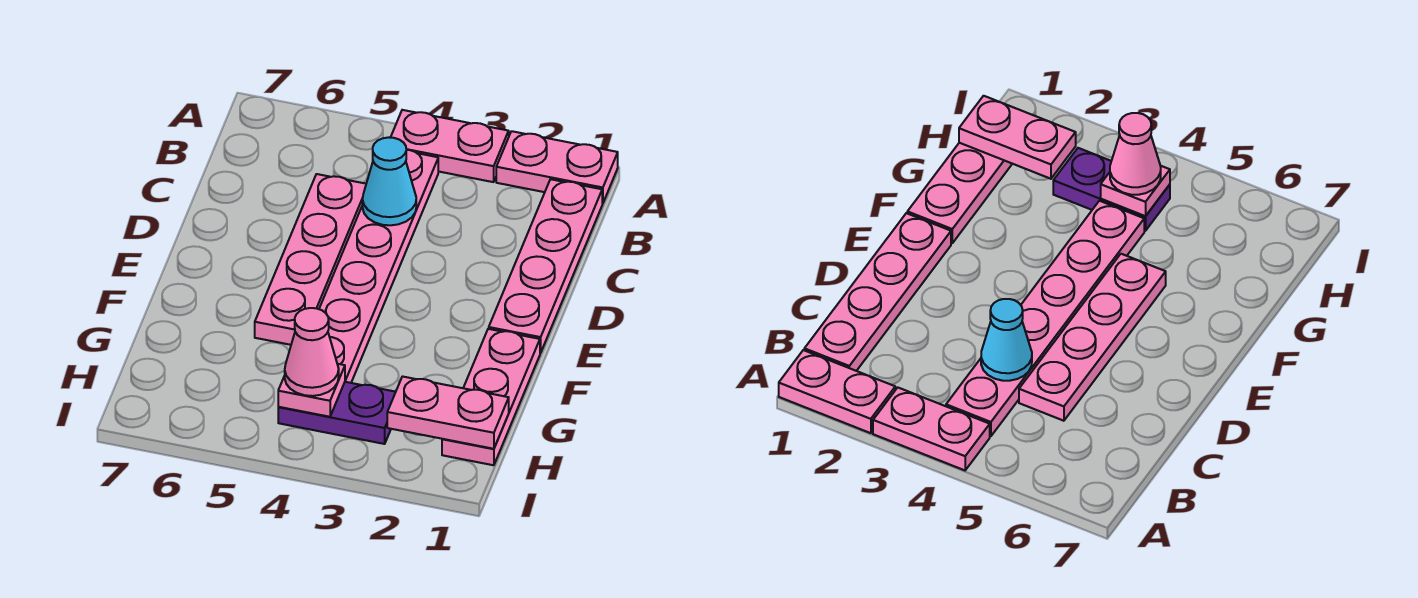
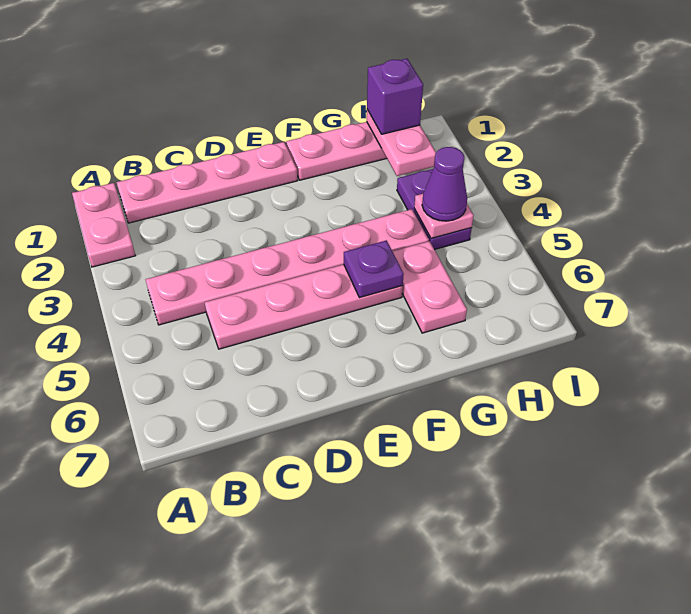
pink plate A3:A4 level 1 -> pink plate G5:G6 level 1
cyan cone C4 level 2 -> none
none -> purple plate F5 level 2
none -> purple brick H1 level 3
pink cone H4 level 3 -> purple cone H4 level 3

